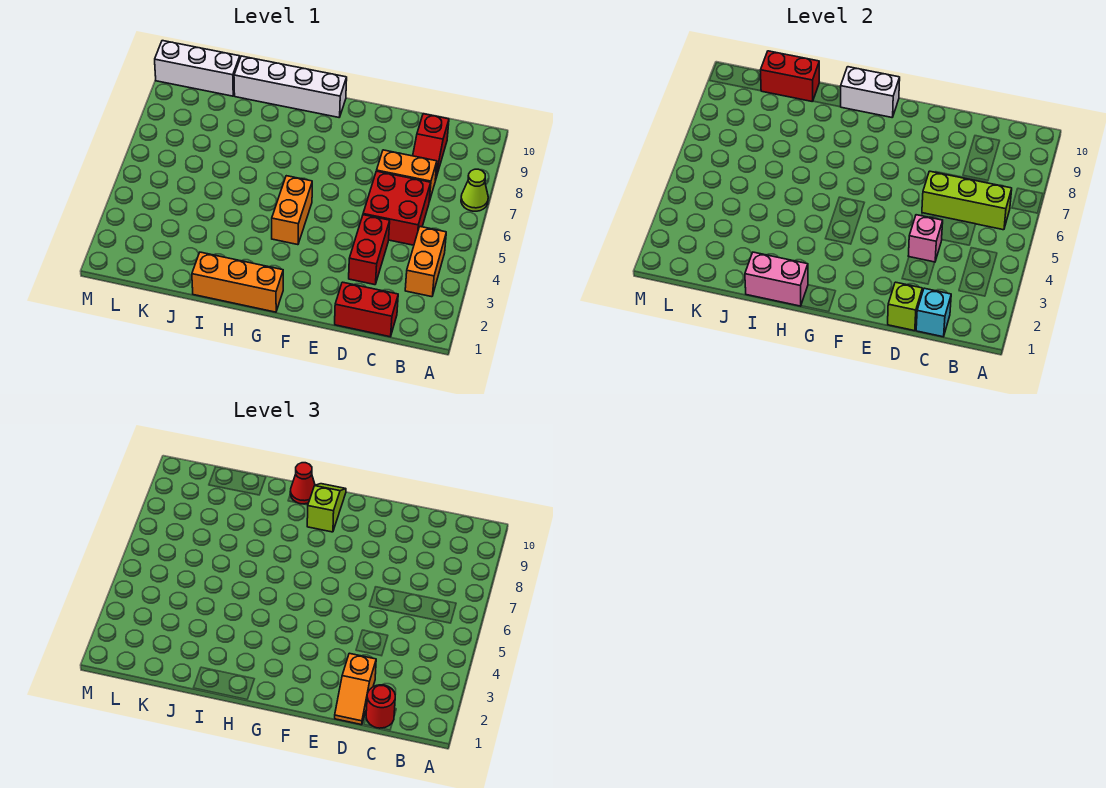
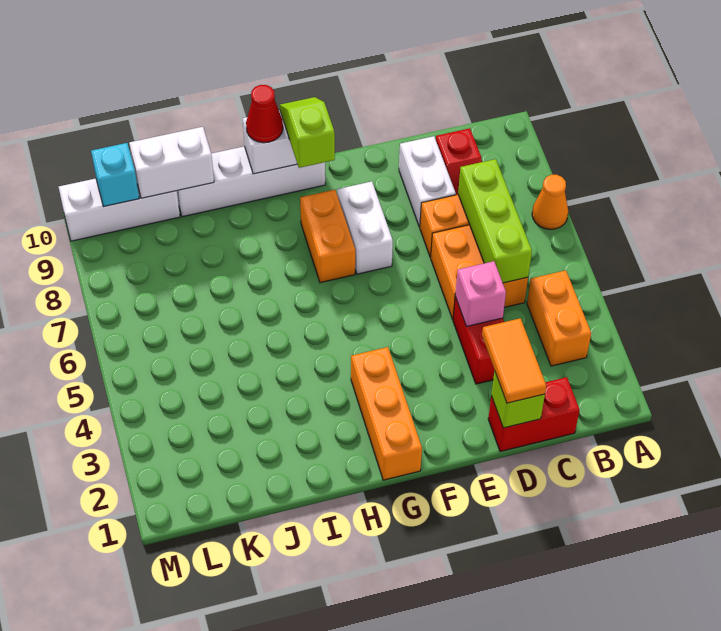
lime cone A7 level 1 -> orange cone A7 level 1
lime brick B6:D6 level 2 -> lime brick C5:C7 level 2
cyan brick C1 level 2 -> cyan brick L10 level 2
red round brick C1 level 3 -> none
red brick C5:D6 level 1 -> orange brick C5:D6 level 1
orange slope D1:D2 level 3 top 2 -> orange tile D1:D2 level 3
none -> white brick D8:D9 level 1
none -> white brick F7:F8 level 1
orange brick G1:I1 level 1 -> orange brick G1:G3 level 1
orange brick G4:G5 level 1 -> orange brick G7:G8 level 1
pink brick H1:I1 level 2 -> none
red brick J10:K10 level 2 -> white brick J10:K10 level 2

